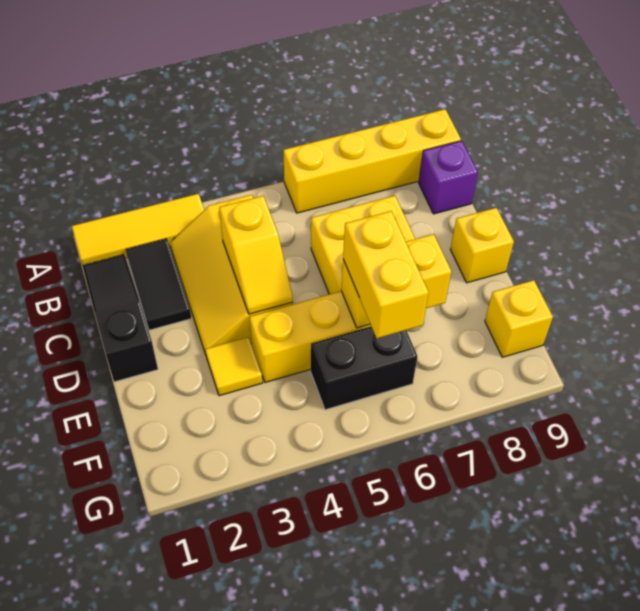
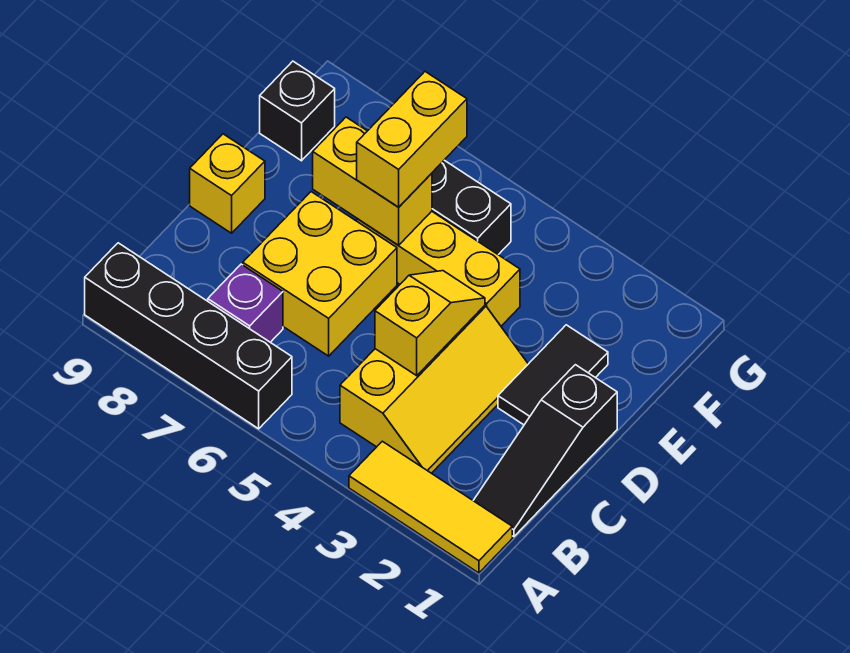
yellow brick A6:A9 level 1 -> black brick A6:A9 level 1
black tile B2:C2 level 1 -> black tile D2:E2 level 1
purple brick B9 level 1 -> purple brick B7 level 1
yellow tile E3 level 1 -> none
yellow brick F9 level 1 -> black brick F9 level 1

